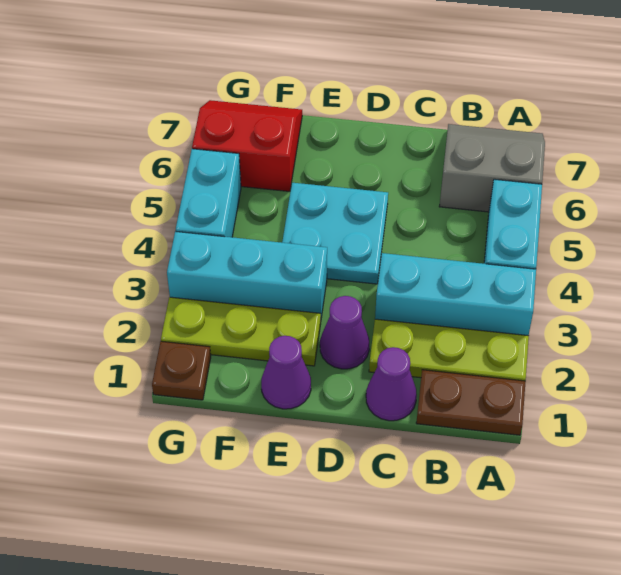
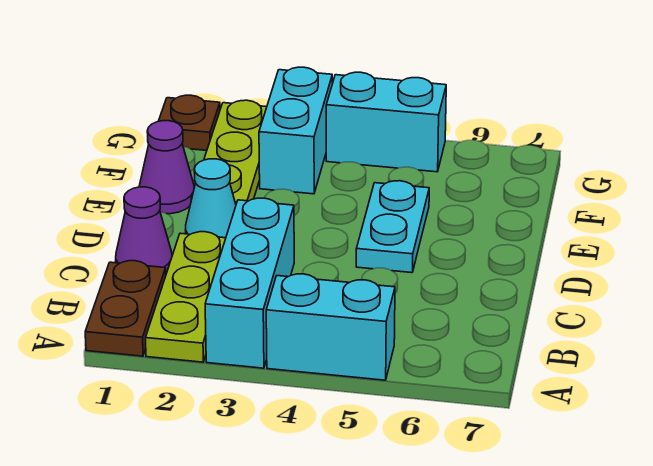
grey slope A6:B7 level 1 top 6 -> none
purple cone D2 level 1 -> cyan cone D2 level 1
cyan plate D4:E5 level 1 -> cyan plate D5:E5 level 1
cyan brick E3:G3 level 1 -> cyan brick F3:G3 level 1
red slope F6:G7 level 1 top 6 -> none

